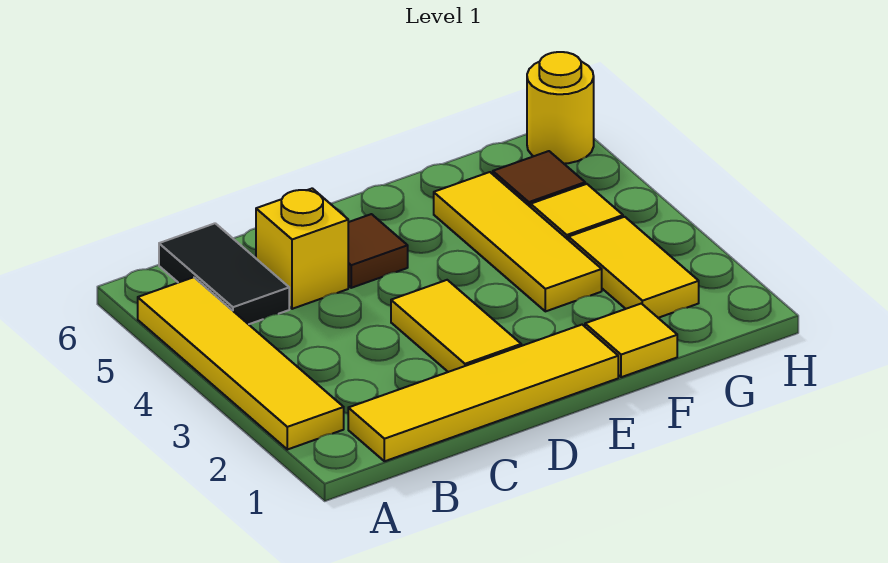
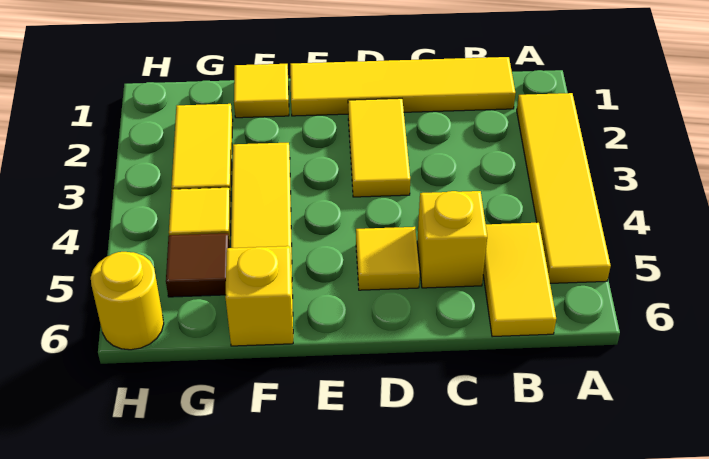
black tile B5:B6 level 1 -> yellow tile B5:B6 level 1
brown tile D5 level 1 -> yellow tile D5 level 1
none -> yellow brick F6 level 1

